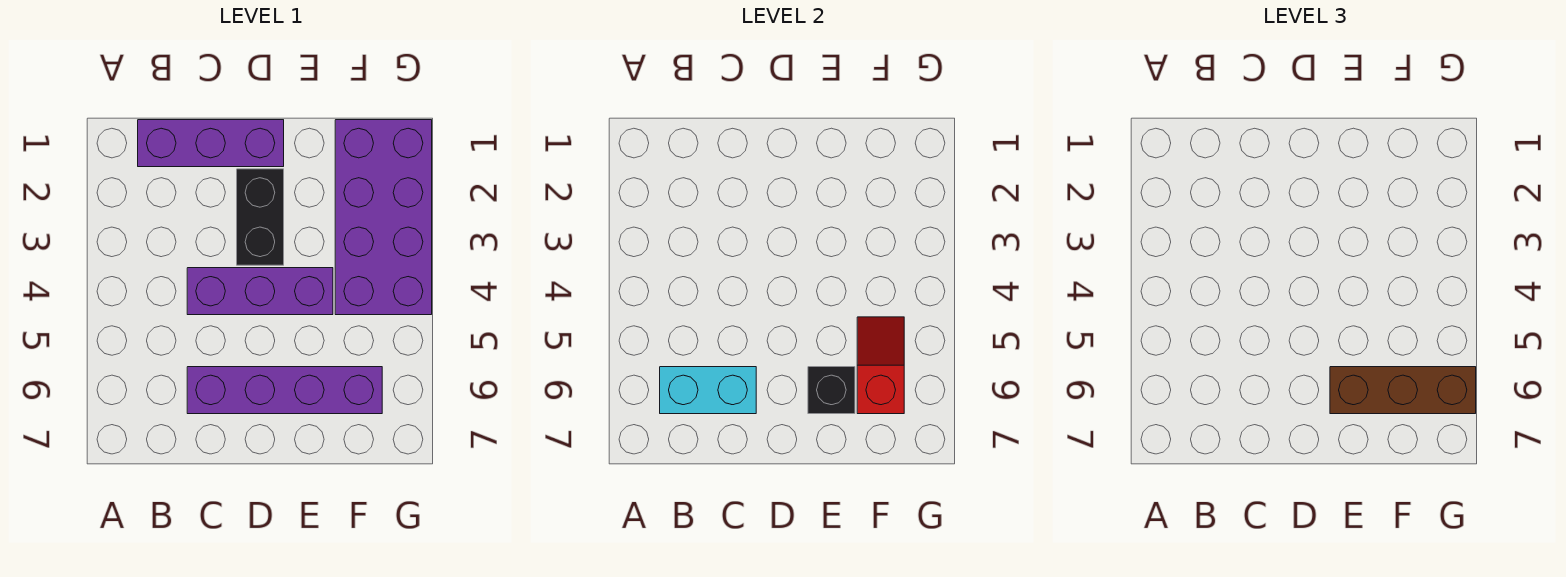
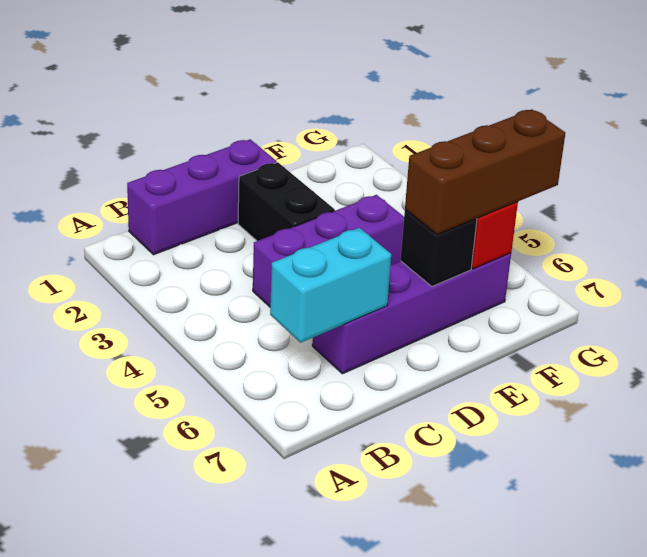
purple brick F1:G4 level 1 -> none

